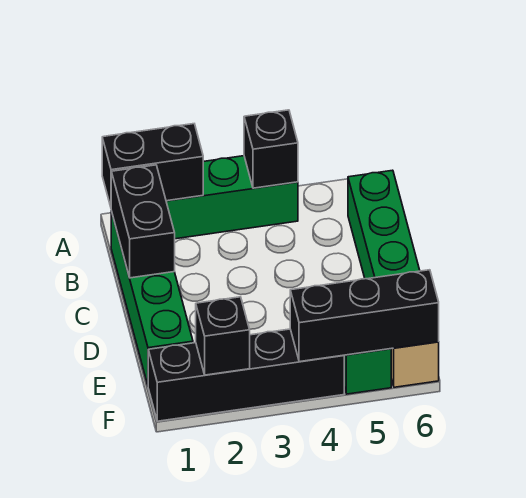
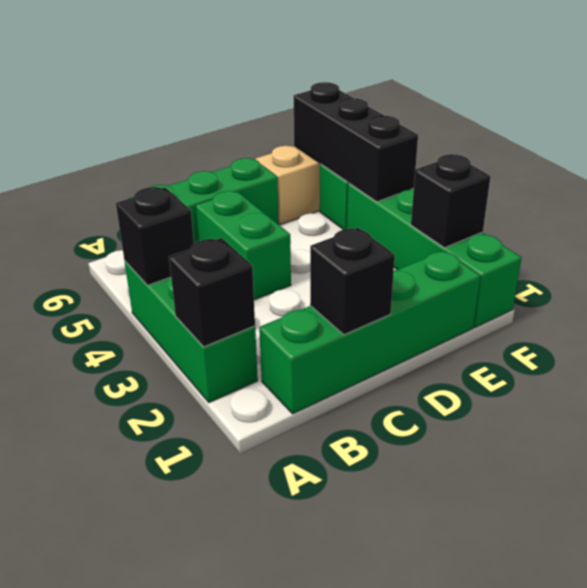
black brick A1:A2 level 2 -> black brick A2 level 2
black brick B1:C1 level 2 -> black brick C1 level 2
none -> green brick C4:C5 level 1
black brick F1:F4 level 1 -> green brick F1:F4 level 1

